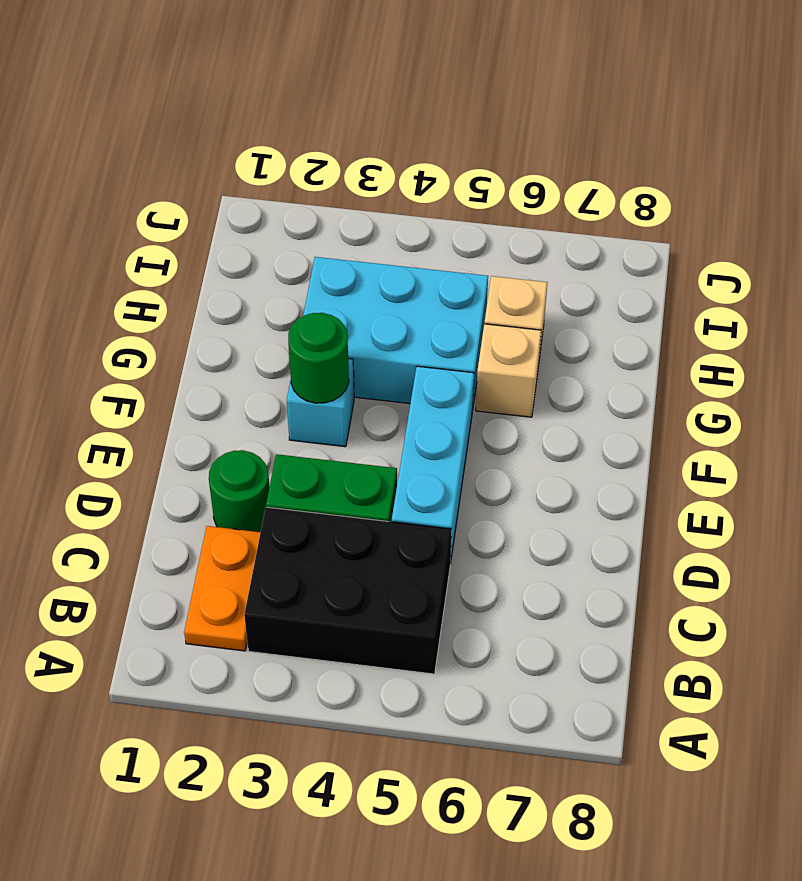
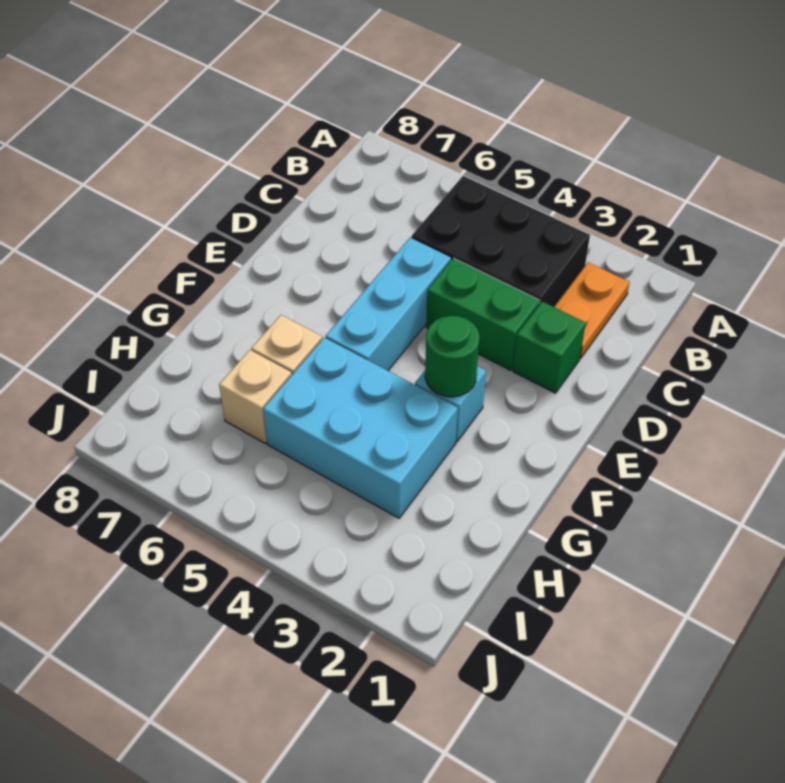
green round brick D2 level 1 -> green brick D2 level 1

